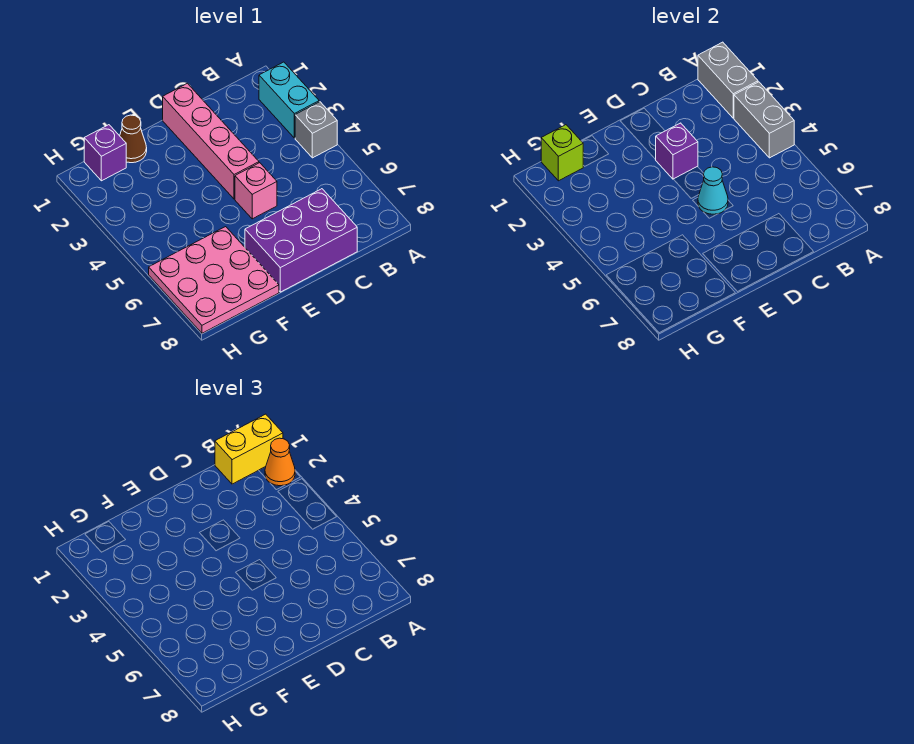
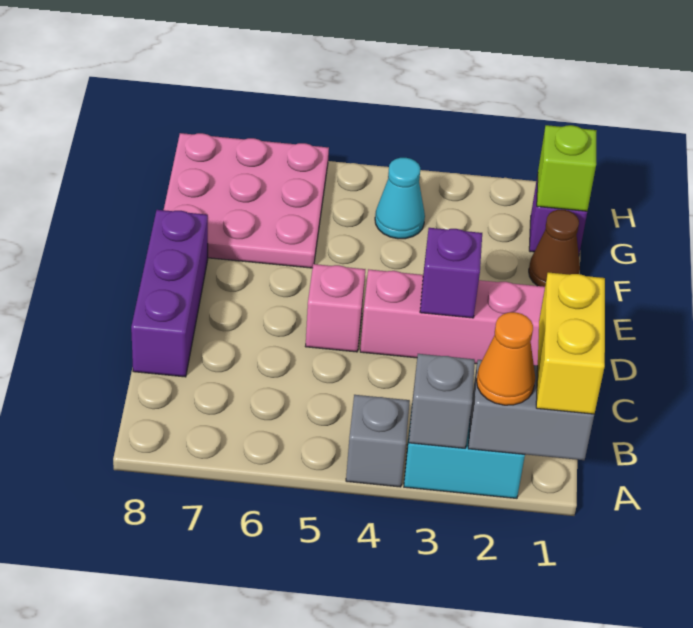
grey brick A3:A4 level 2 -> grey brick A3 level 2
purple brick C7:E8 level 1 -> purple brick C8:E8 level 1
cyan cone D5 level 2 -> cyan cone G4 level 1

